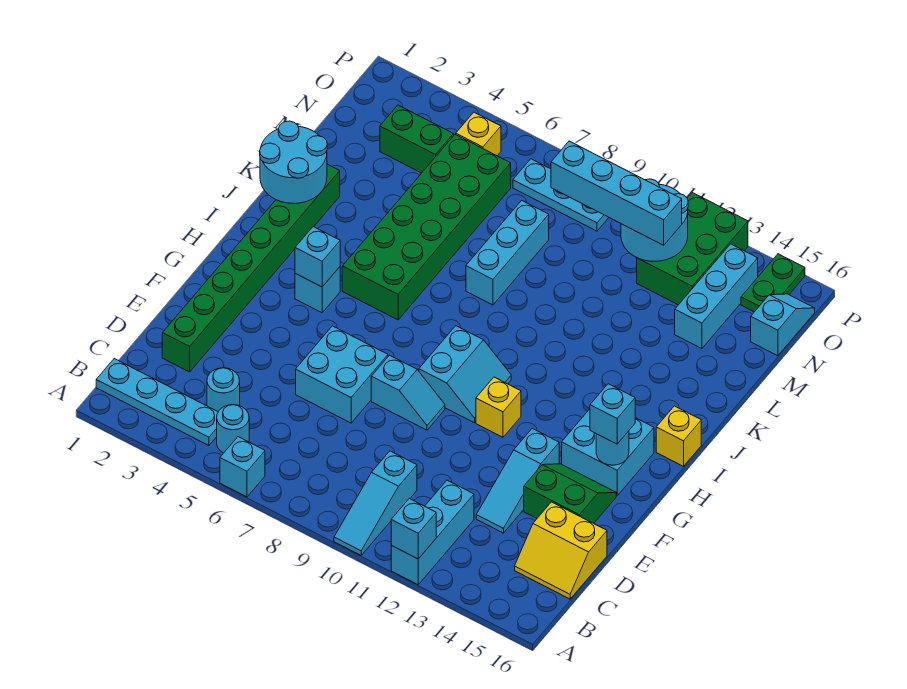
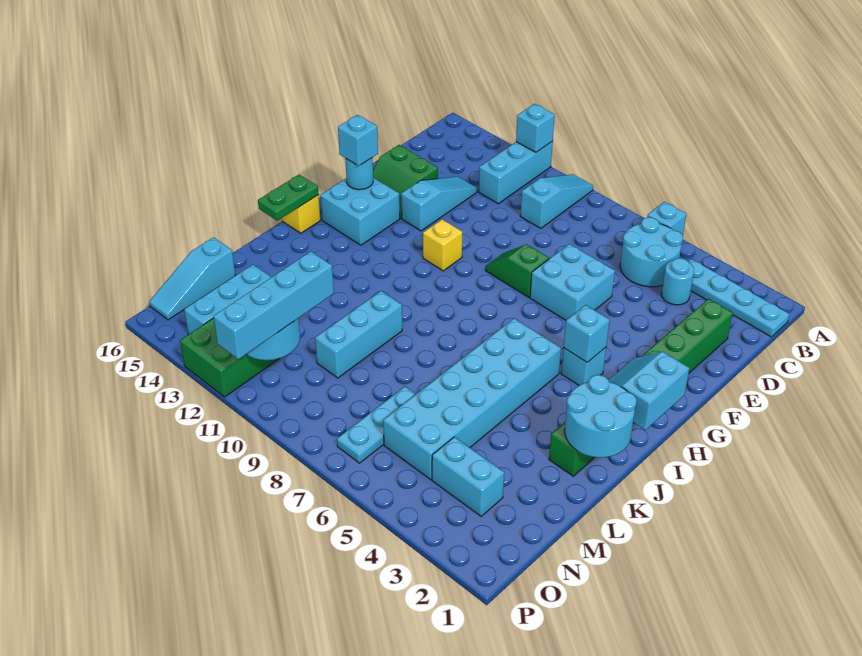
cyan round brick B5 level 1 -> cyan round brick B5:C6 level 1
yellow slope C15:D16 level 1 top D -> none
cyan slope F8:F9 level 1 top 8 -> green slope F8:F9 level 1 top 8
cyan slope G9:H10 level 1 top 9 -> cyan slope H1:I2 level 2 top 1
green brick I5:N6 level 1 -> cyan brick I5:N6 level 1
cyan brick K8:M8 level 1 -> cyan brick K10:M10 level 1
green brick N3:N4 level 1 -> cyan brick N3:N4 level 1
cyan brick N9:N12 level 3 -> cyan brick M11:P11 level 3
cyan slope N16:O16 level 1 top N -> cyan slope M16:O16 level 1 top M
yellow brick O5 level 1 -> none
cyan plate O7:O9 level 1 -> cyan plate M7:O7 level 1
green plate O15:P15 level 1 -> green plate I16:J16 level 2

